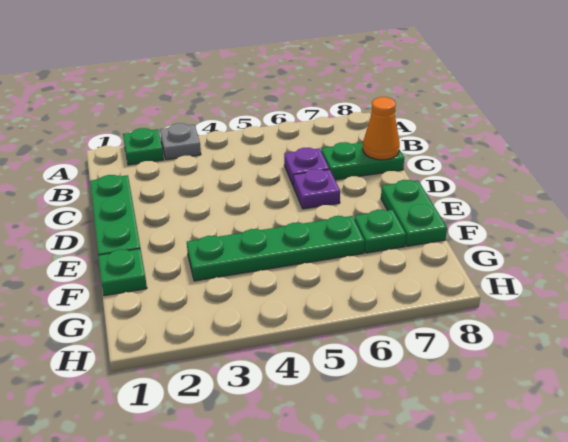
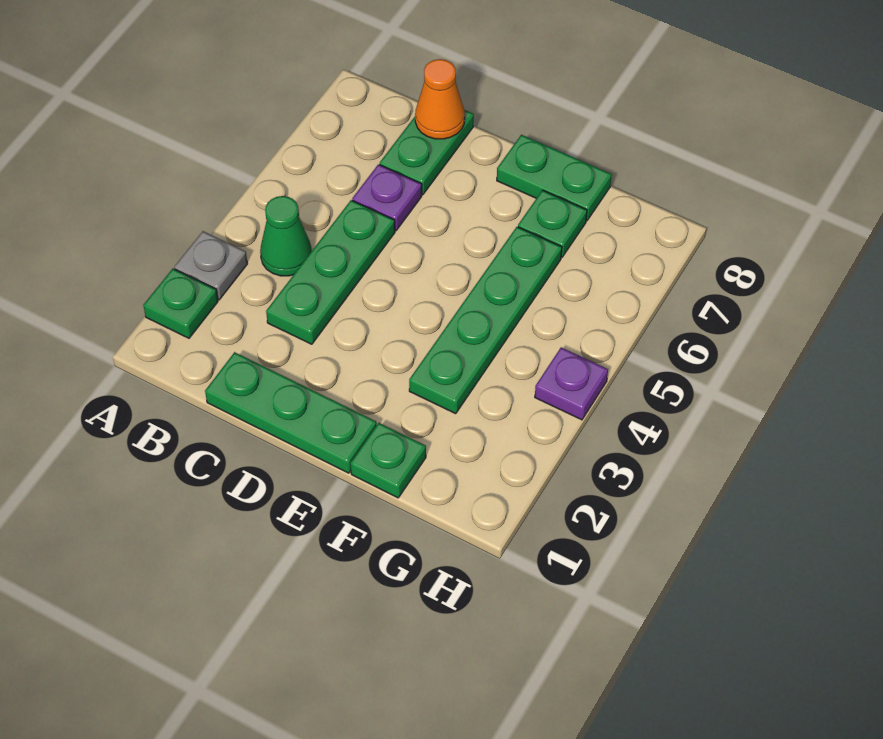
none -> green cone B4 level 1
none -> green plate C3:C5 level 1
purple plate D6 level 1 -> purple plate H4 level 1

